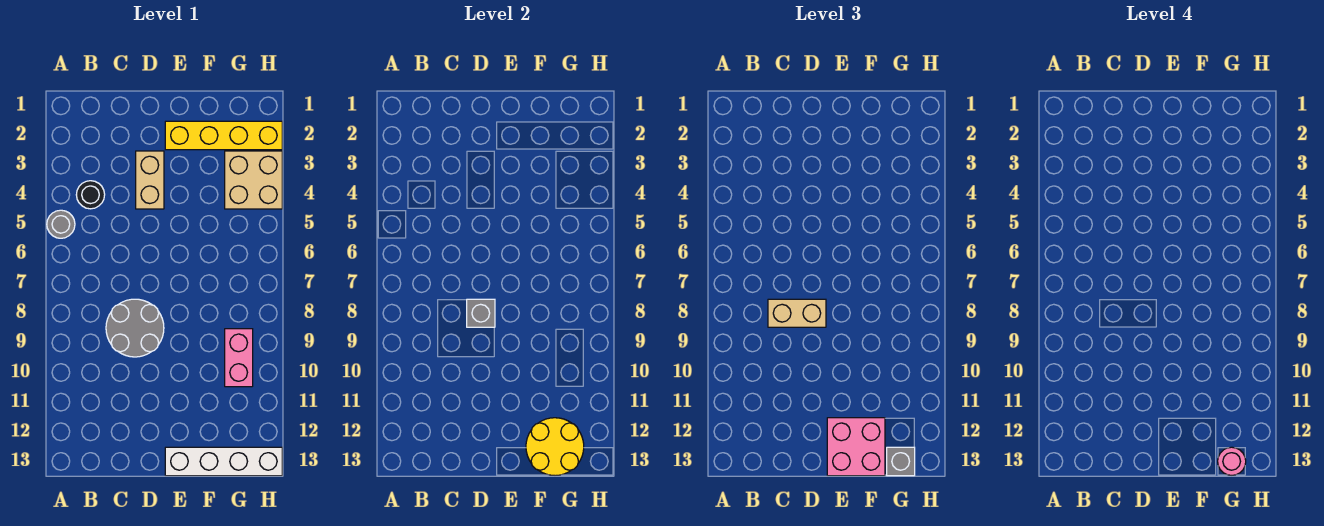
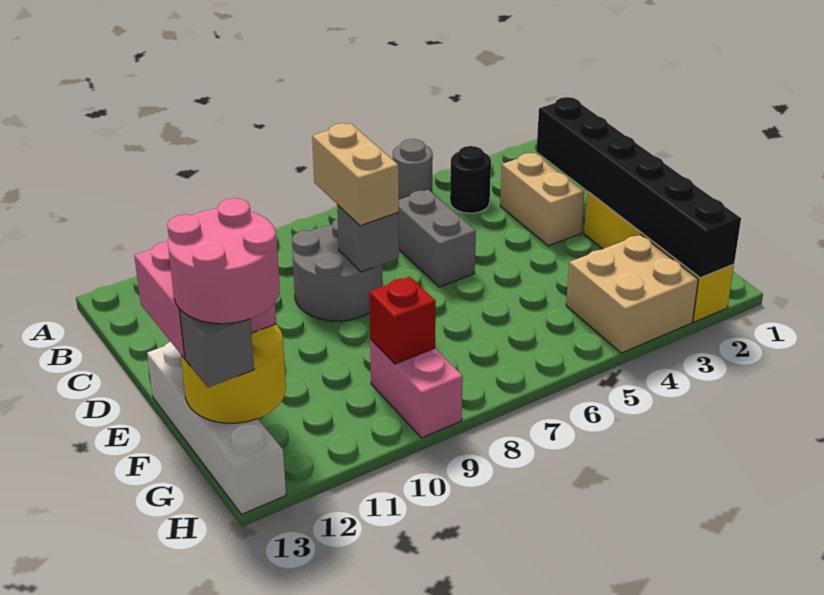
none -> black brick C2:H2 level 2
none -> grey brick C6:D6 level 1
tan brick D3:D4 level 1 -> tan brick C3:D3 level 1
pink brick G9:G10 level 1 -> pink brick G9:H9 level 1
none -> red brick G9 level 2
pink round brick G13 level 4 -> pink round brick F12:G13 level 4

